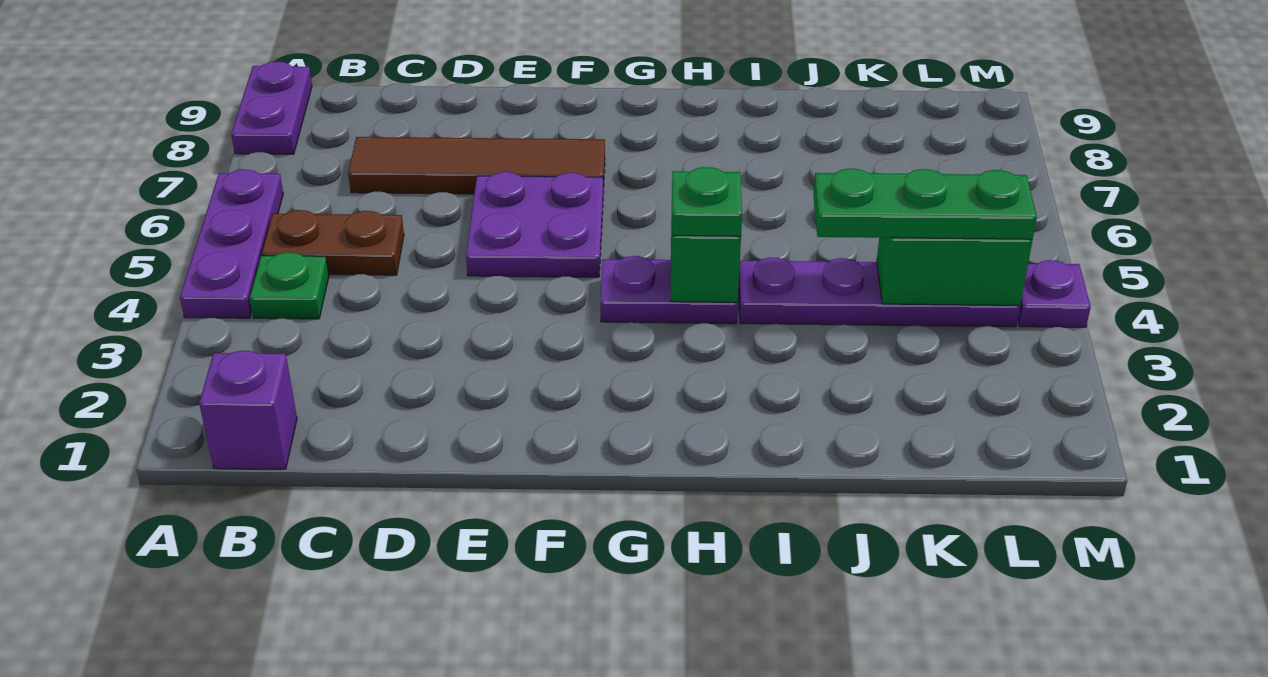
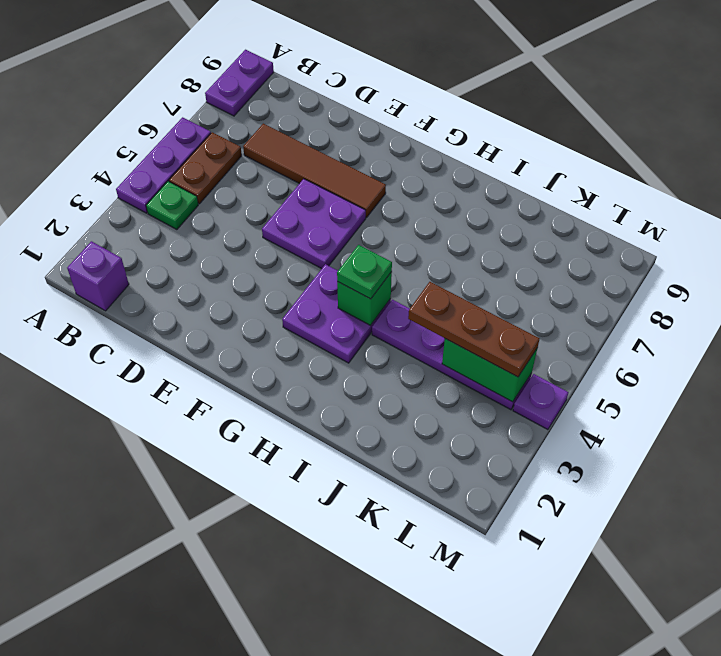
brown plate B5:C5 level 1 -> brown plate B5:B6 level 1
purple plate G4:H4 level 1 -> purple plate G3:H4 level 1
green plate J4:L4 level 3 -> brown plate J4:L4 level 3

